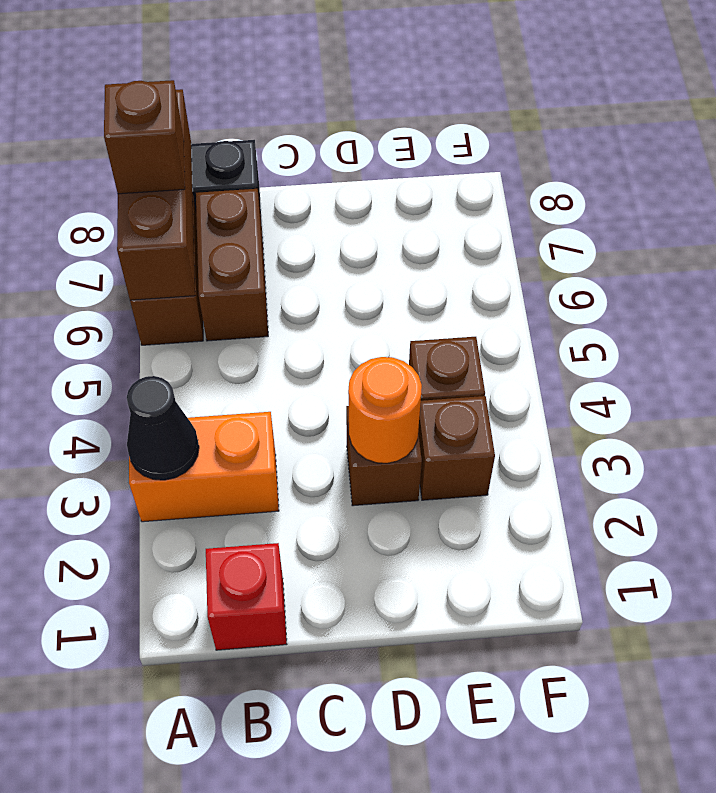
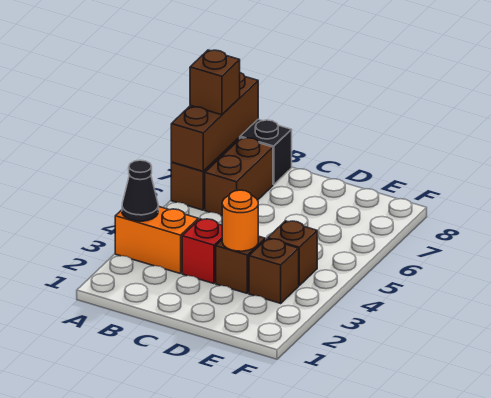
red brick B1 level 1 -> red brick C3 level 1

